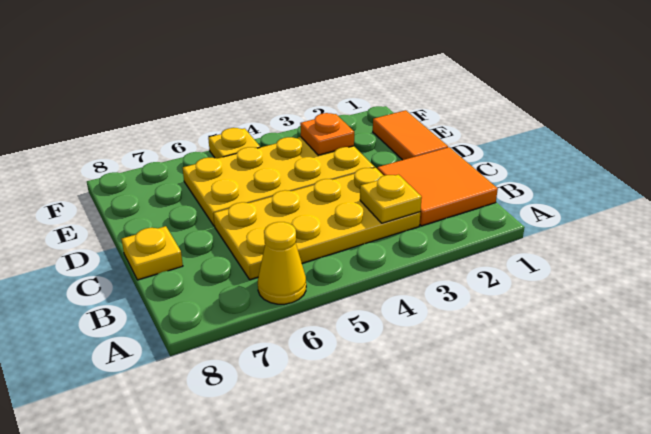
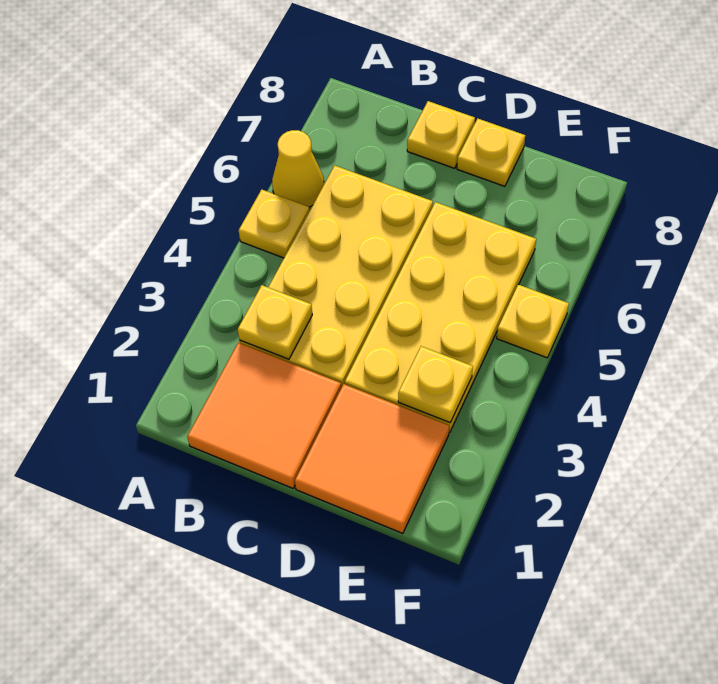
none -> yellow plate A5 level 1
orange tile D1:E1 level 1 -> orange tile D1:E2 level 1
none -> yellow plate D8 level 1
orange plate E3 level 2 -> yellow plate E3 level 2

